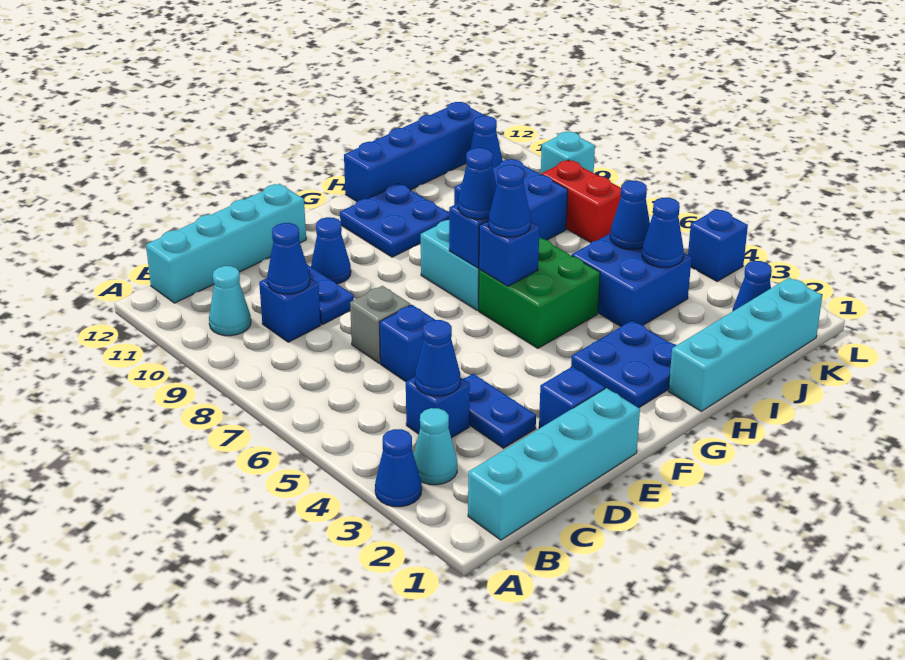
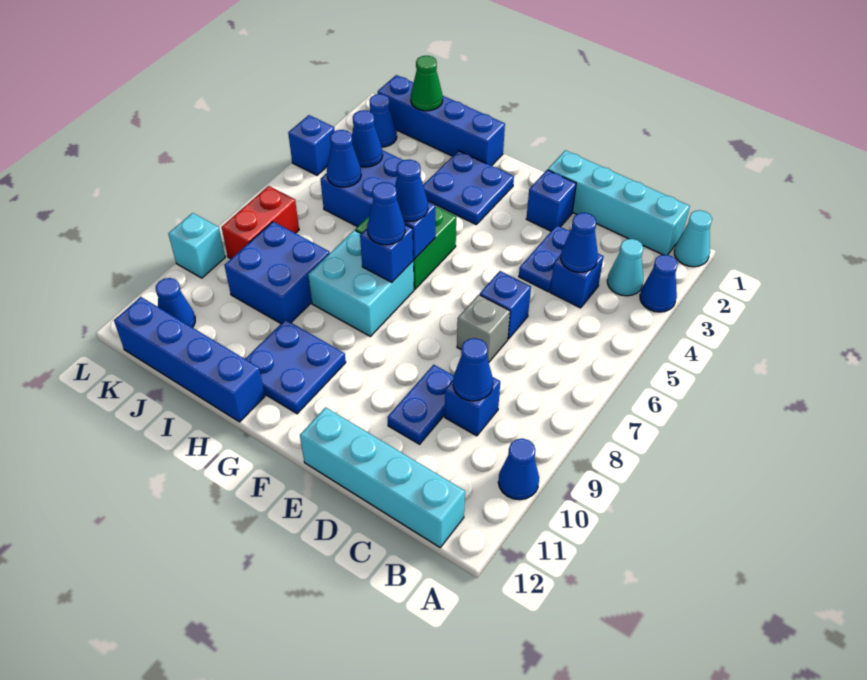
cyan cone B10 level 1 -> cyan cone A1 level 1
blue cone E10 level 1 -> blue cone A10 level 1
cyan brick H1:K1 level 1 -> blue brick H1:K1 level 1
none -> green cone J1 level 2

